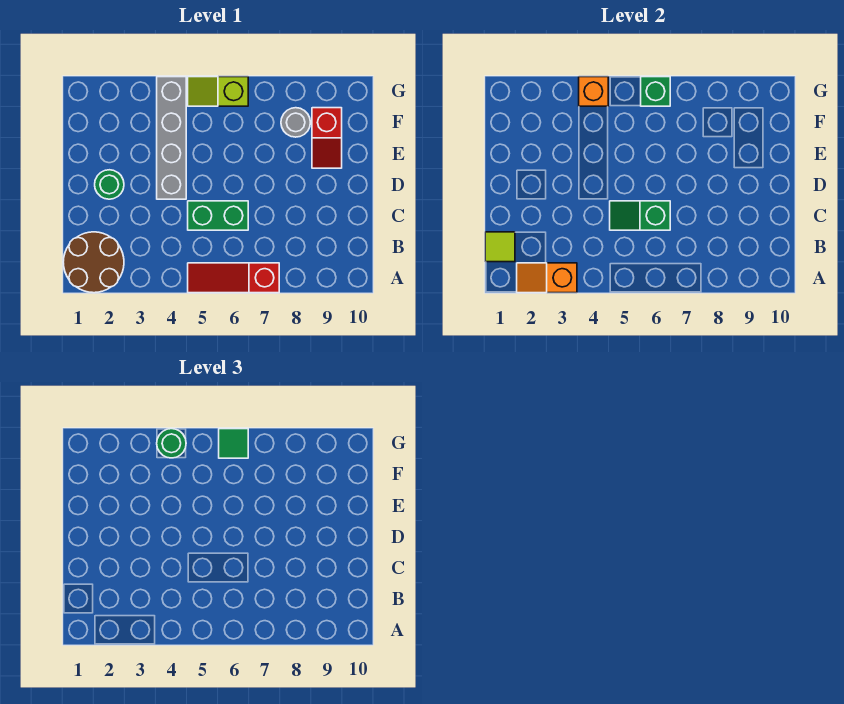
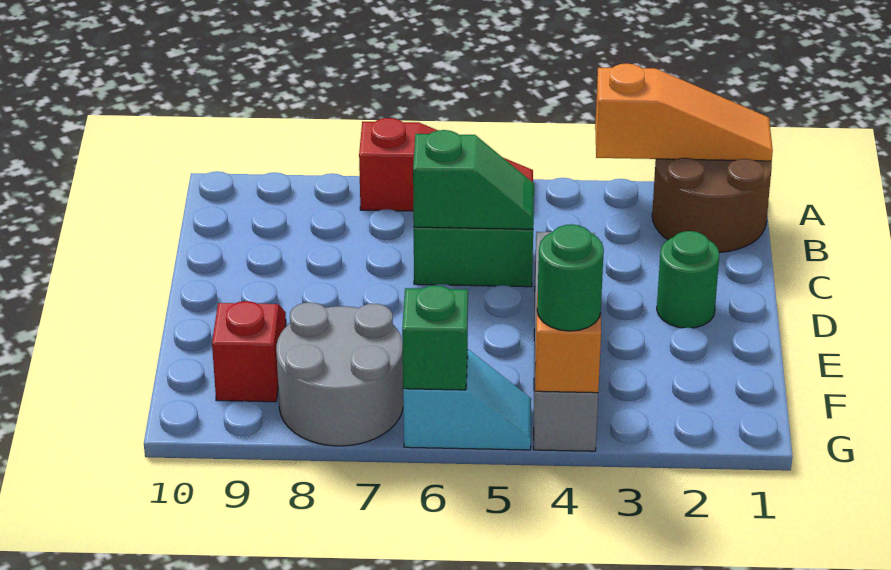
orange slope A2:A3 level 2 top 3 -> orange slope A1:A3 level 2 top 3
lime tile B1 level 2 -> none
grey round brick F8 level 1 -> grey round brick F7:G8 level 1
lime slope G5:G6 level 1 top 6 -> cyan slope G5:G6 level 1 top 6
green tile G6 level 3 -> none

